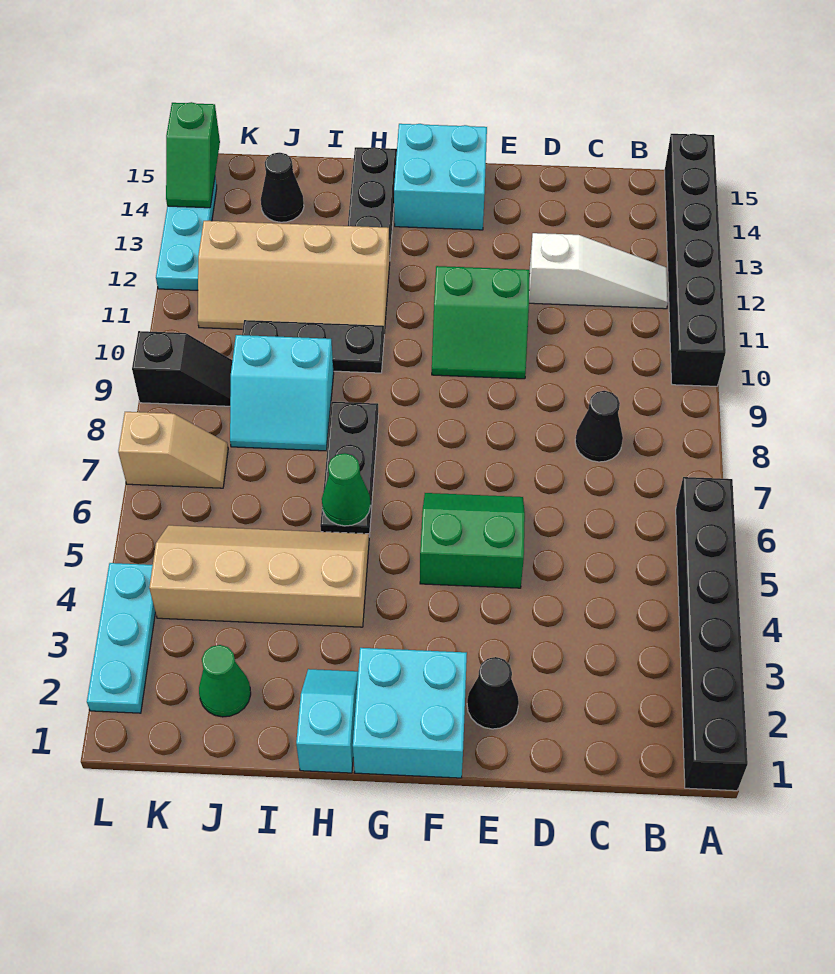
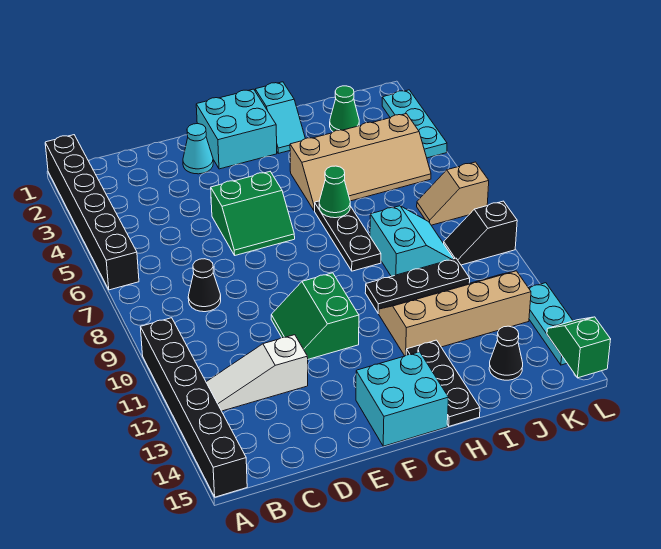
black cone E2 level 1 -> cyan cone E2 level 1
green slope E10:F11 level 1 top 11 -> green slope E10:F11 level 1 top F
cyan slope I8:J9 level 1 top 9 -> cyan slope I8:J9 level 1 top I

